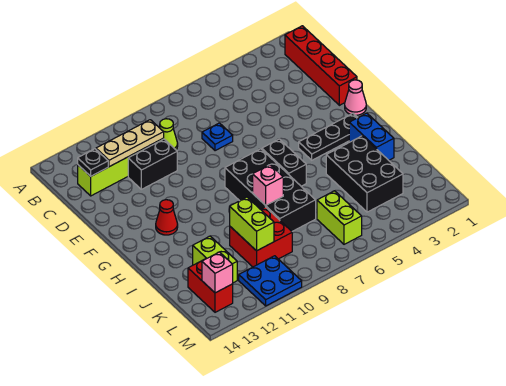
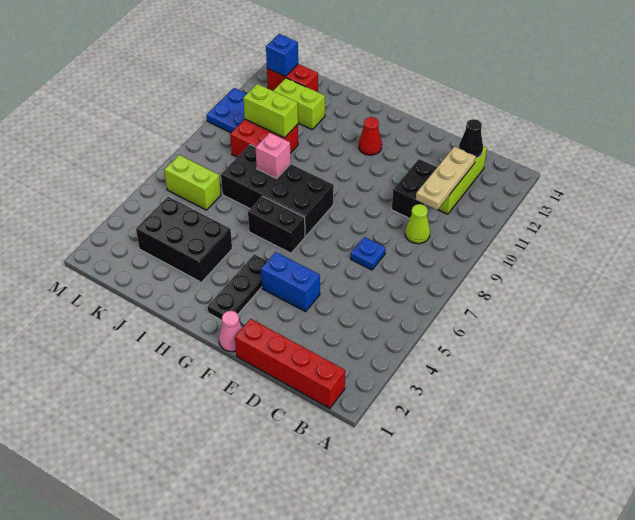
black plate C13 level 2 -> black cone C13 level 2
blue brick H2:I2 level 1 -> blue brick E4:F4 level 1
pink brick L13 level 2 -> blue brick L13 level 2

